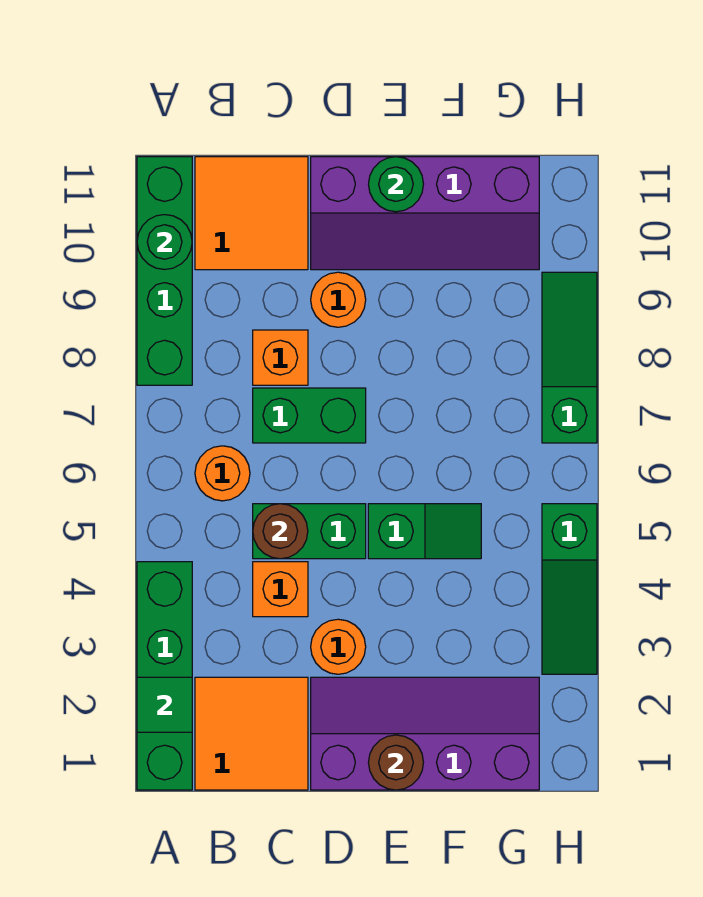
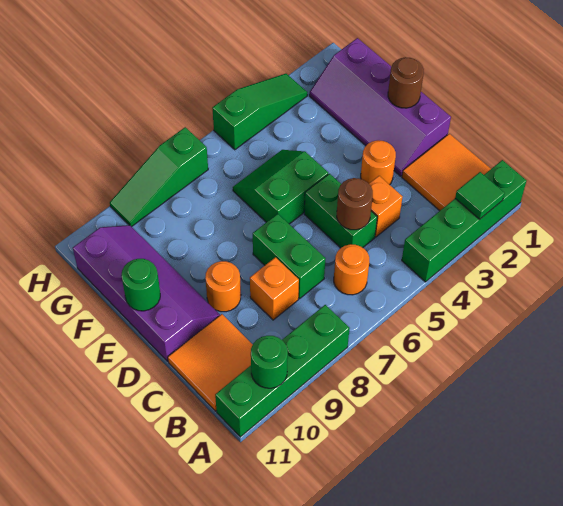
green slope E5:F5 level 1 top E -> green slope E5:F6 level 1 top E

